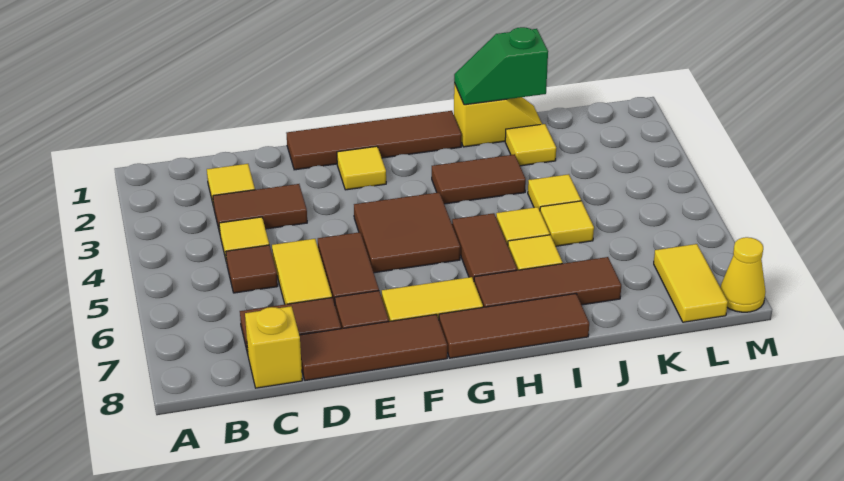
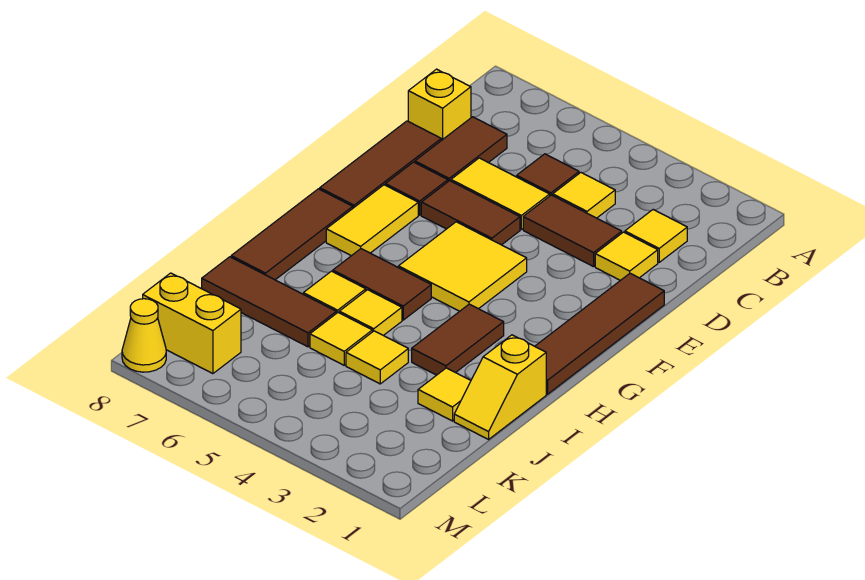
brown tile C3:D3 level 1 -> brown tile D3:D4 level 1
yellow tile F2 level 1 -> yellow tile D2 level 1
brown tile F4:G5 level 1 -> yellow tile F4:G5 level 1
brown tile H7:J7 level 1 -> brown tile J6:J8 level 1
green slope I1:J1 level 2 top J -> none
yellow tile L7:L8 level 1 -> yellow brick L7:L8 level 1

